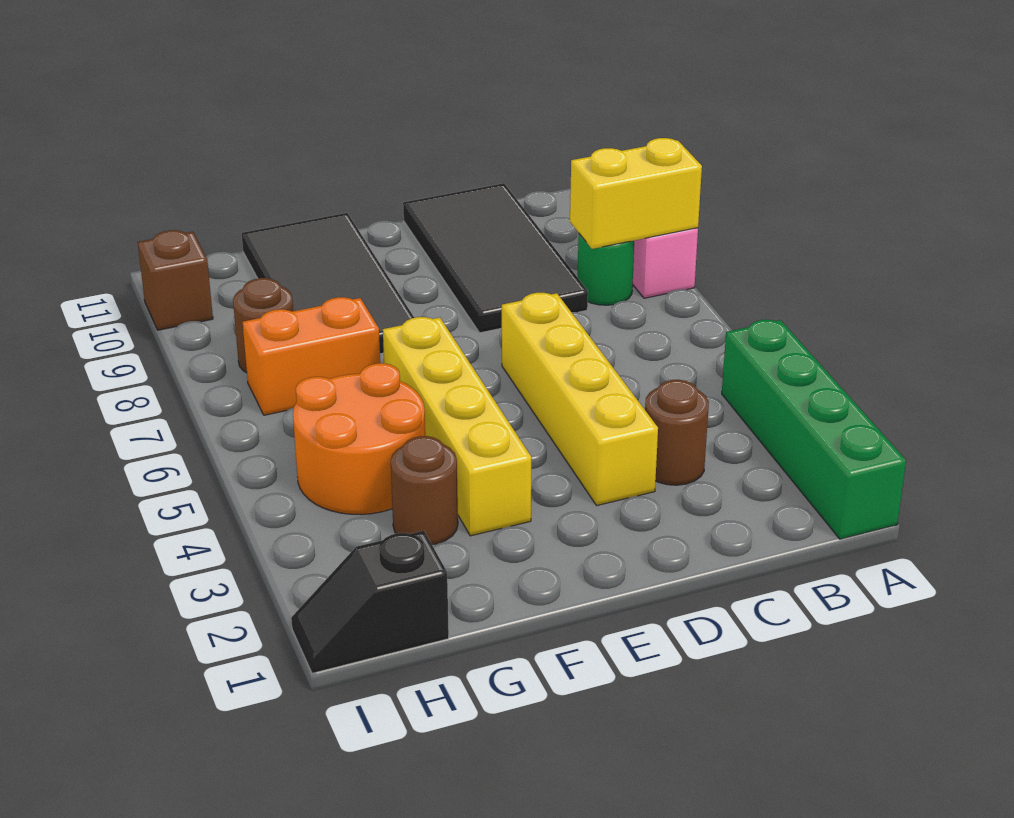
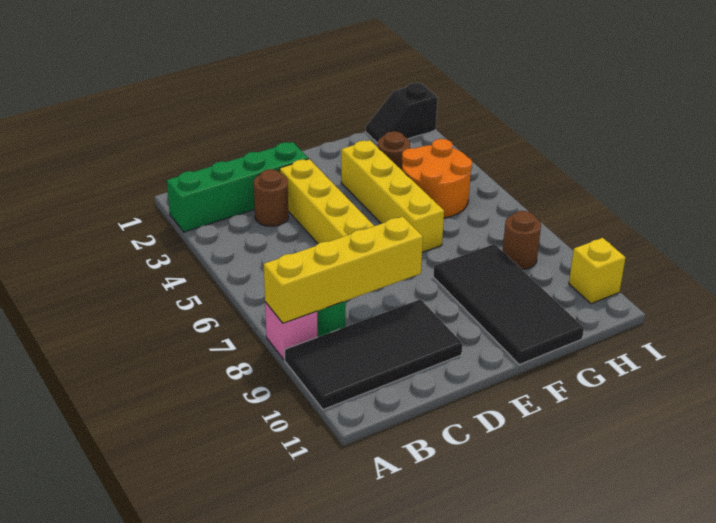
green brick A1:A4 level 1 -> green brick A2:D2 level 1
yellow brick A8:B8 level 2 -> yellow brick A8:D8 level 2
black tile C8:D11 level 1 -> black tile A9:D10 level 1
orange brick G7:H7 level 1 -> none
black slope H1:I1 level 1 top H -> black slope H1:I1 level 1 top I
brown brick I10 level 1 -> yellow brick I10 level 1

